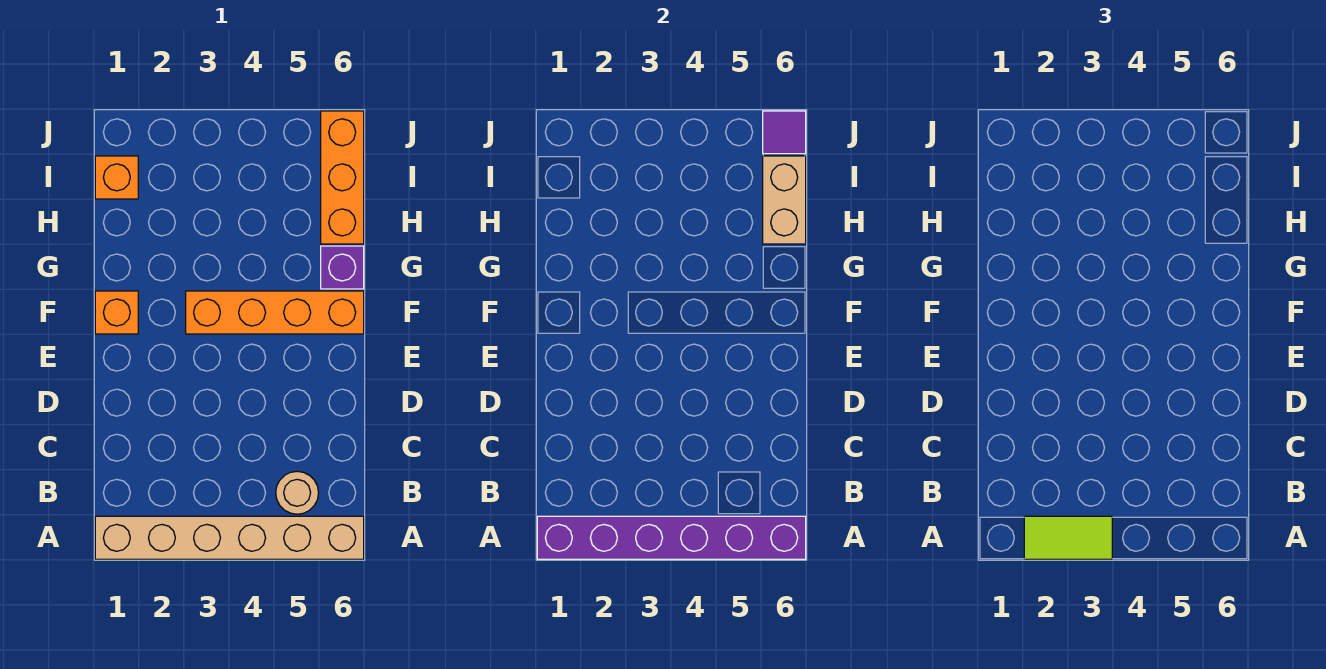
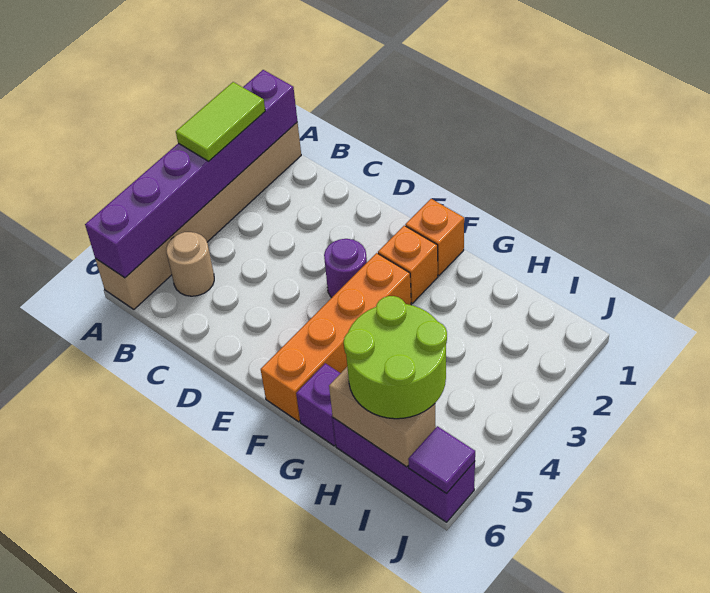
none -> purple round brick E3 level 1
none -> lime round brick H5:I6 level 3
orange brick H6:J6 level 1 -> purple brick H6:J6 level 1
orange brick I1 level 1 -> orange brick F2 level 1

